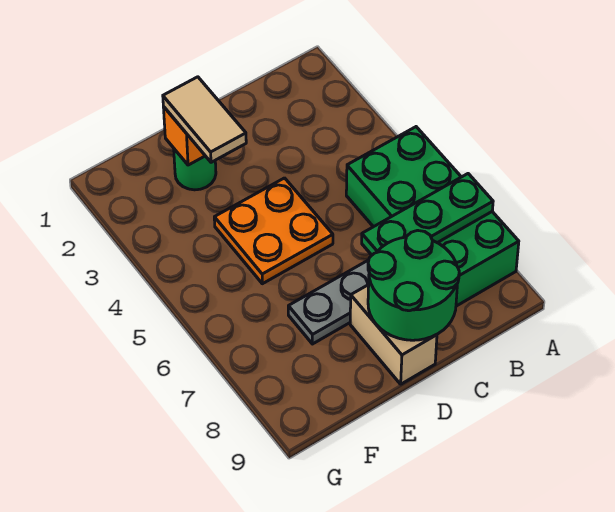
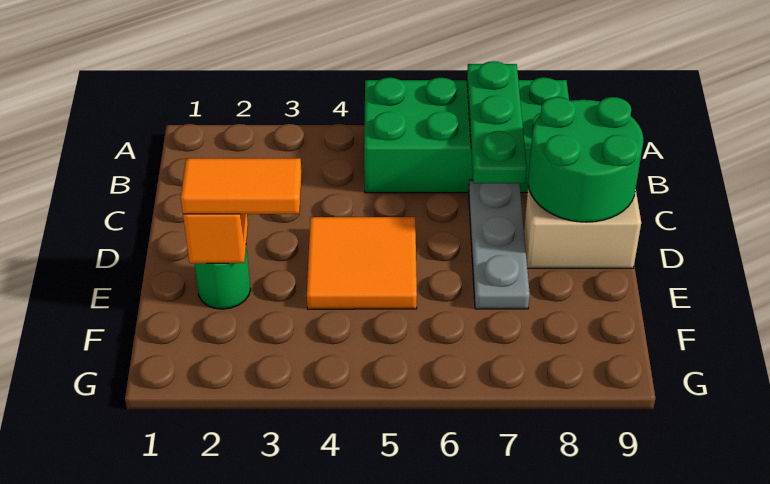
orange plate D4:E5 level 1 -> orange tile D4:E5 level 1
tan tile E2:E3 level 3 -> orange tile E2:E3 level 3

